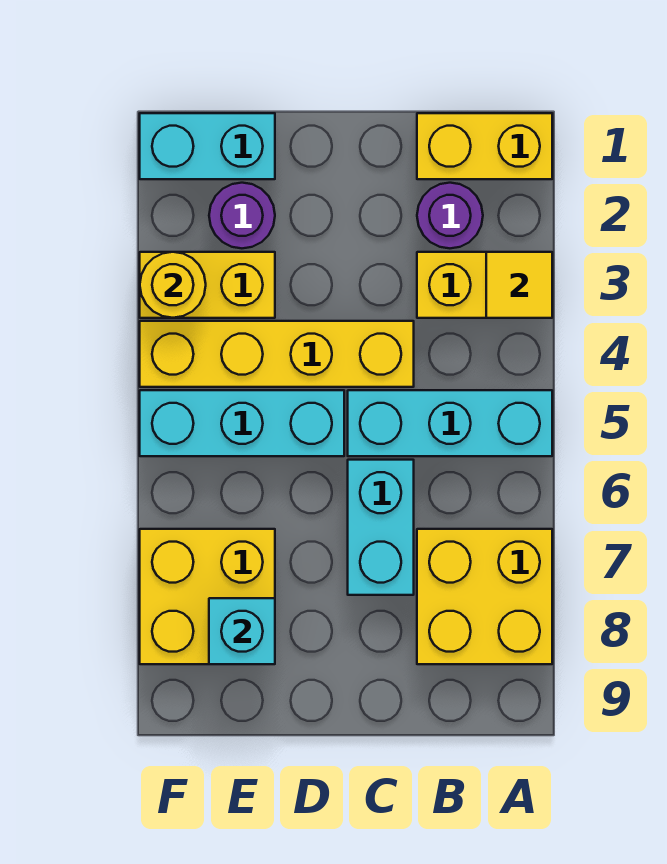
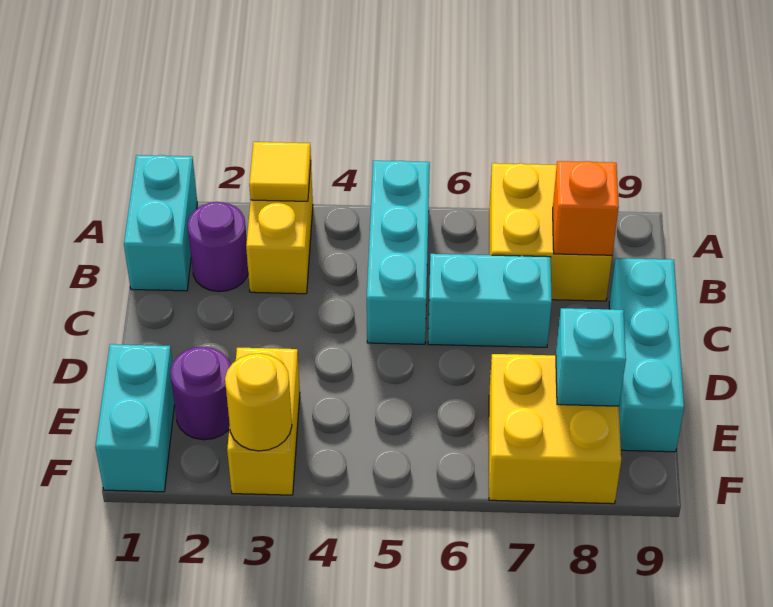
yellow brick A1:B1 level 1 -> cyan brick A1:B1 level 1
none -> orange brick B8 level 2
yellow brick C4:F4 level 1 -> none
cyan brick D5:F5 level 1 -> cyan brick C9:E9 level 1

